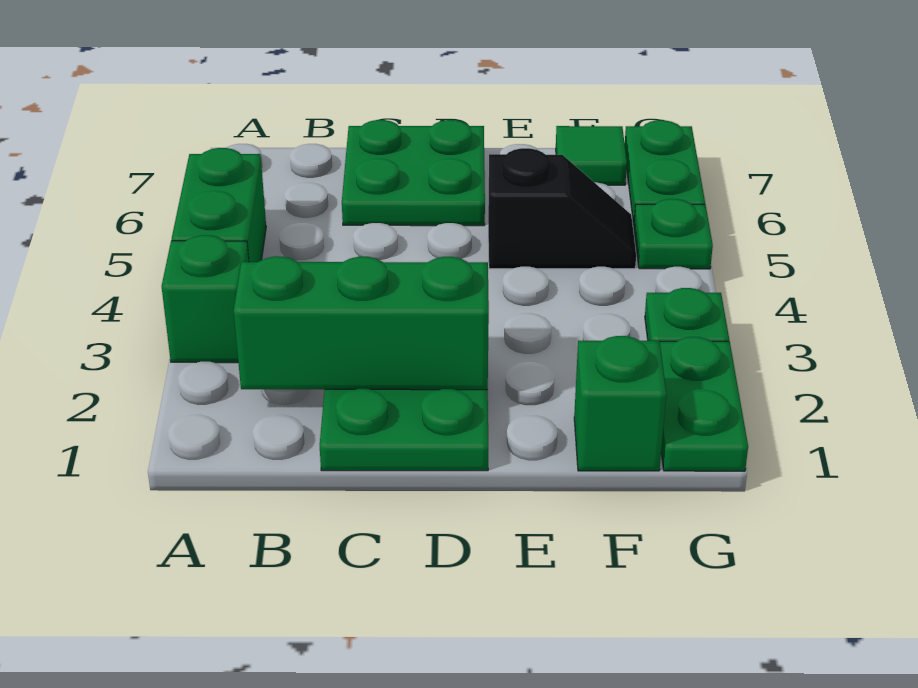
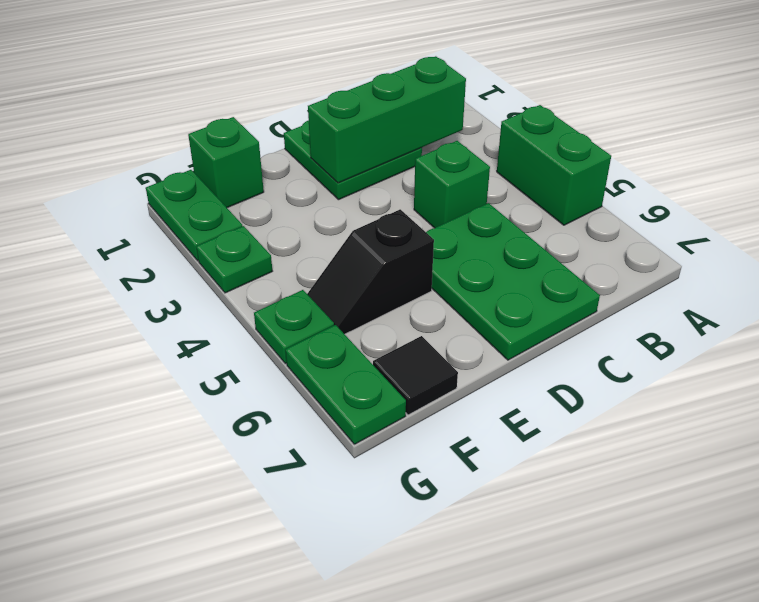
green brick A3 level 1 -> green brick C4 level 1
green plate C6:D7 level 1 -> green plate C5:D7 level 1
green tile F7 level 1 -> black tile F7 level 1

